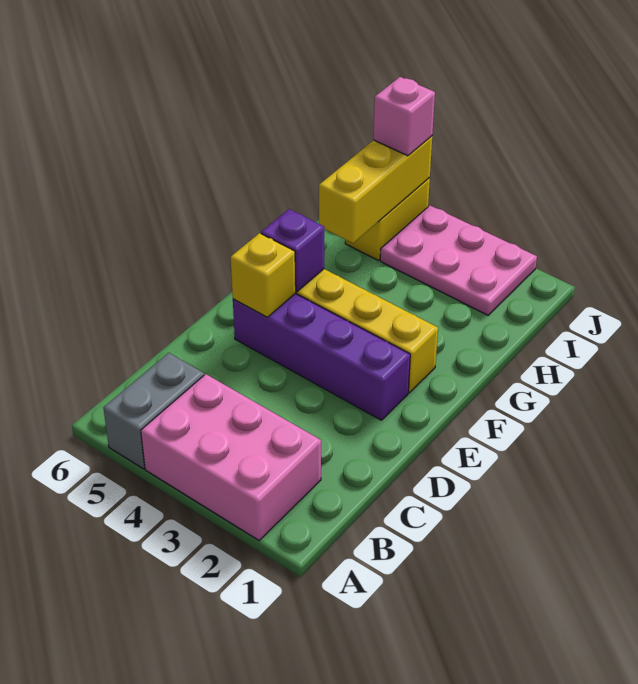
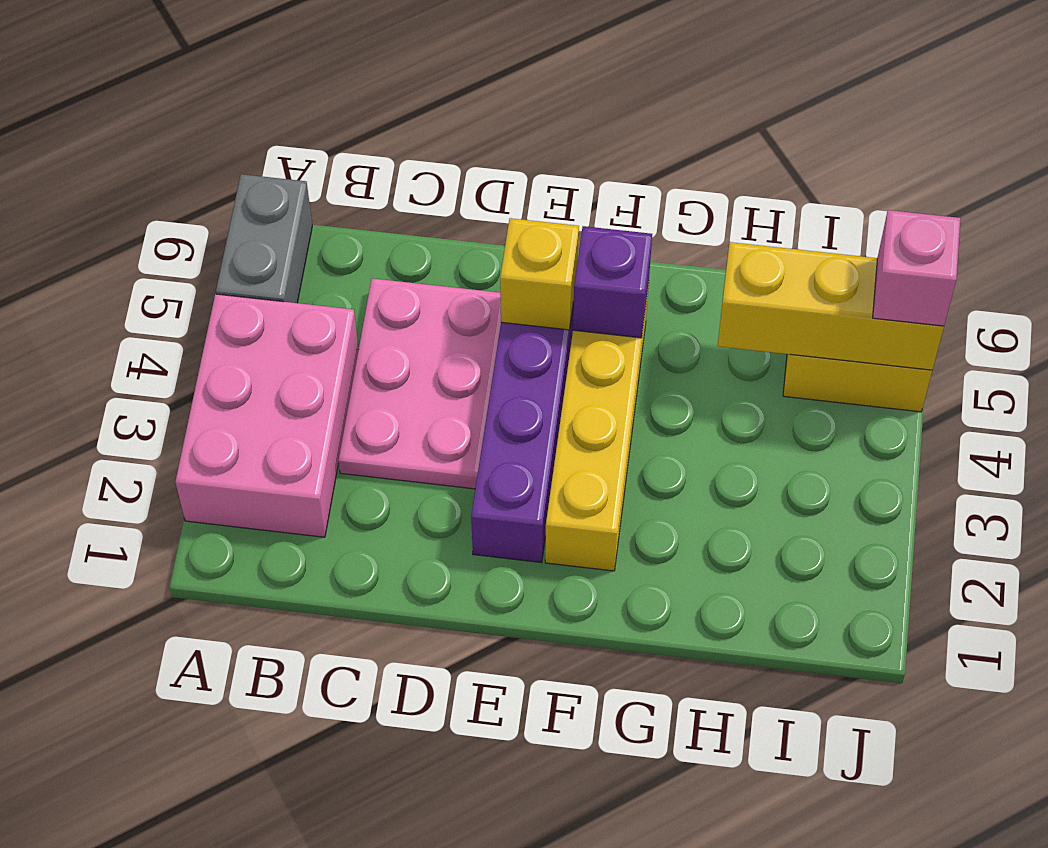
grey brick A5:B5 level 1 -> grey brick A5:A6 level 1
pink plate I2:J4 level 1 -> pink plate C3:D5 level 1

